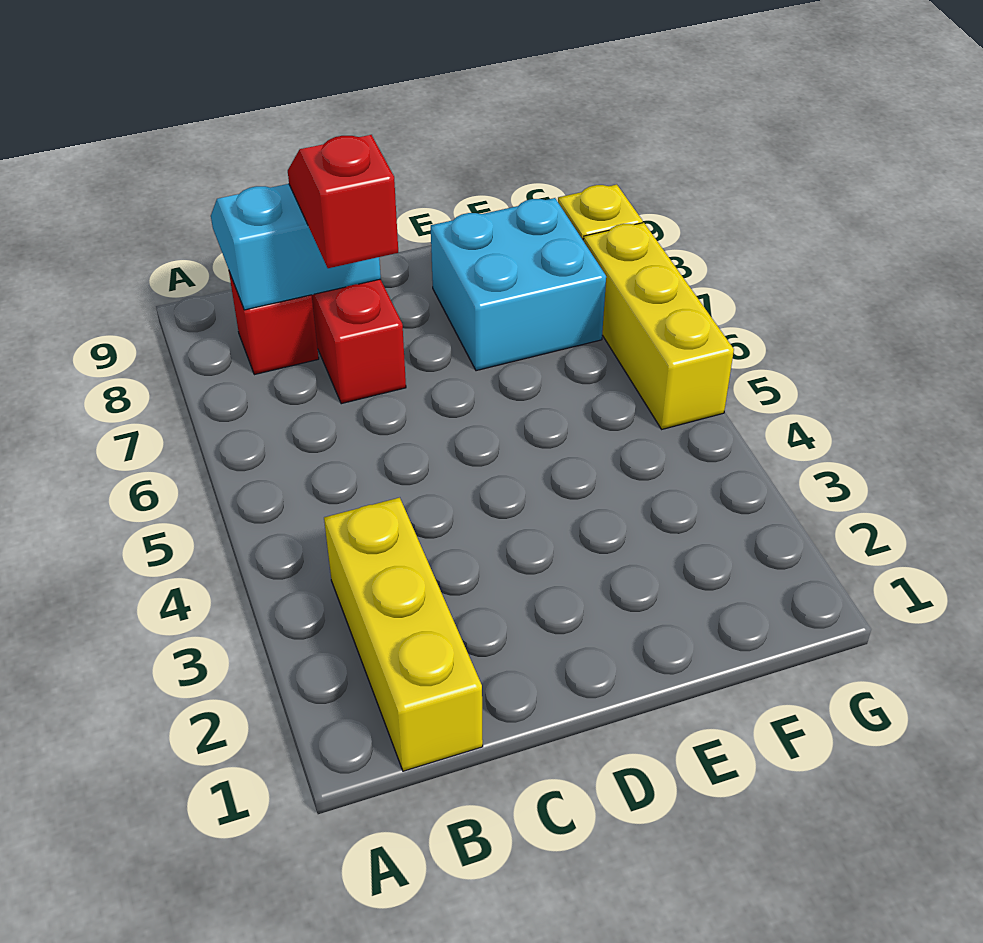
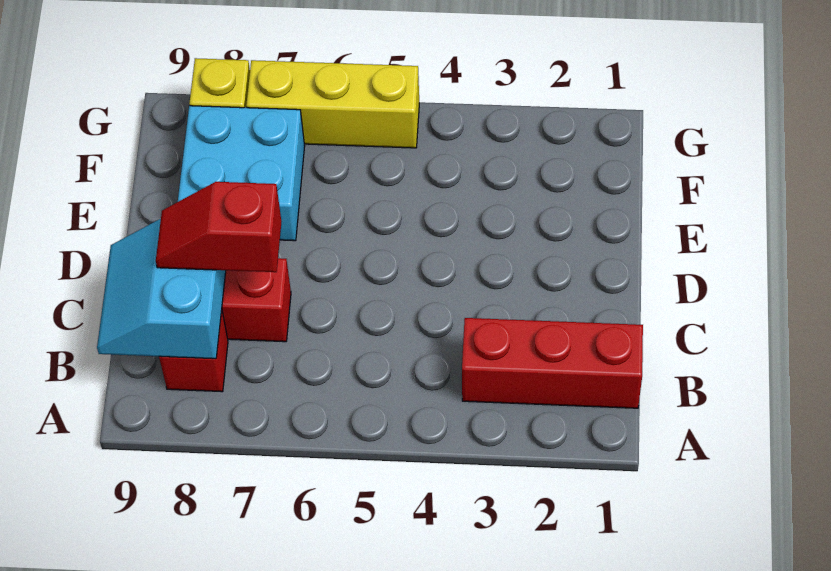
yellow brick B1:B3 level 1 -> red brick B1:B3 level 1

